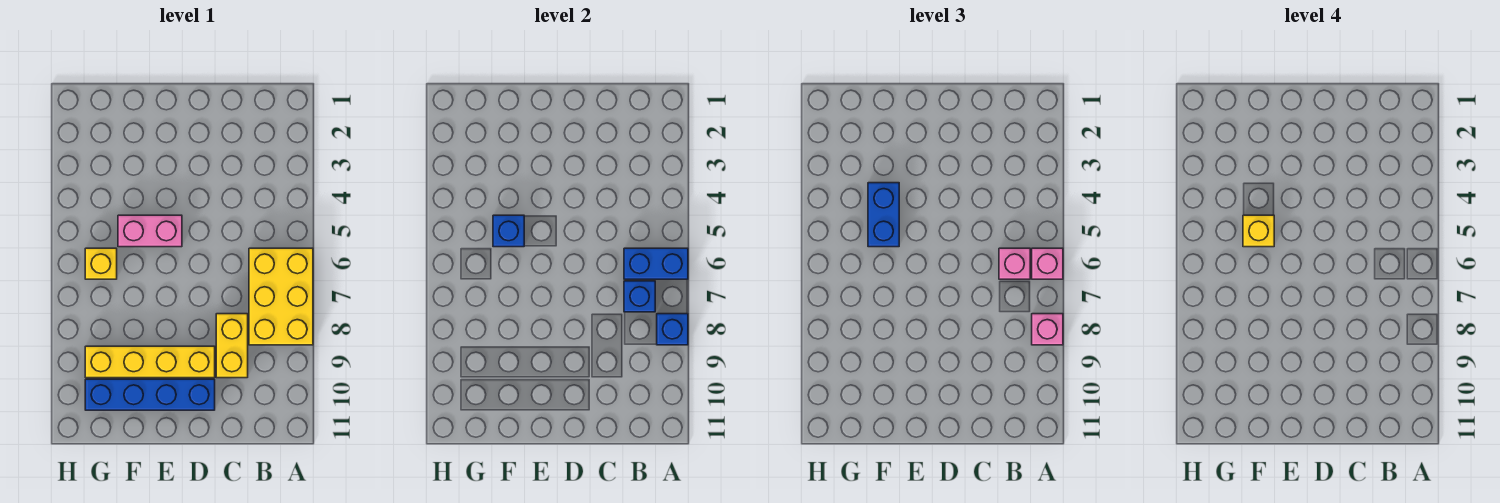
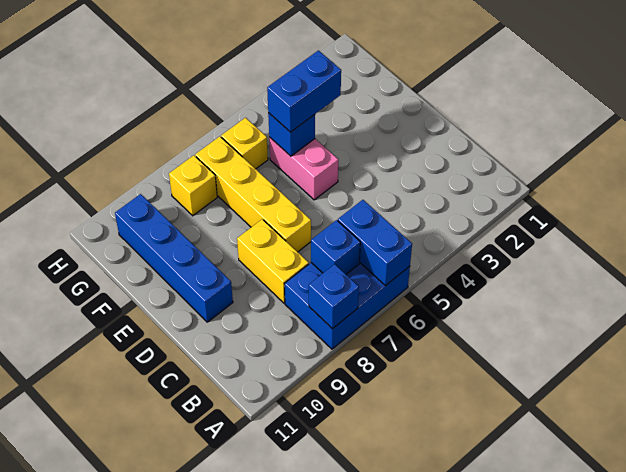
yellow brick A6:B8 level 1 -> blue brick A6:B8 level 1
pink brick A6 level 3 -> none
pink brick A8 level 3 -> none
pink brick B6 level 3 -> none
yellow brick C8:C9 level 1 -> yellow brick C8:D8 level 1
yellow brick D9:G9 level 1 -> yellow brick D7:G7 level 1
yellow brick F5 level 4 -> yellow brick G8 level 1

